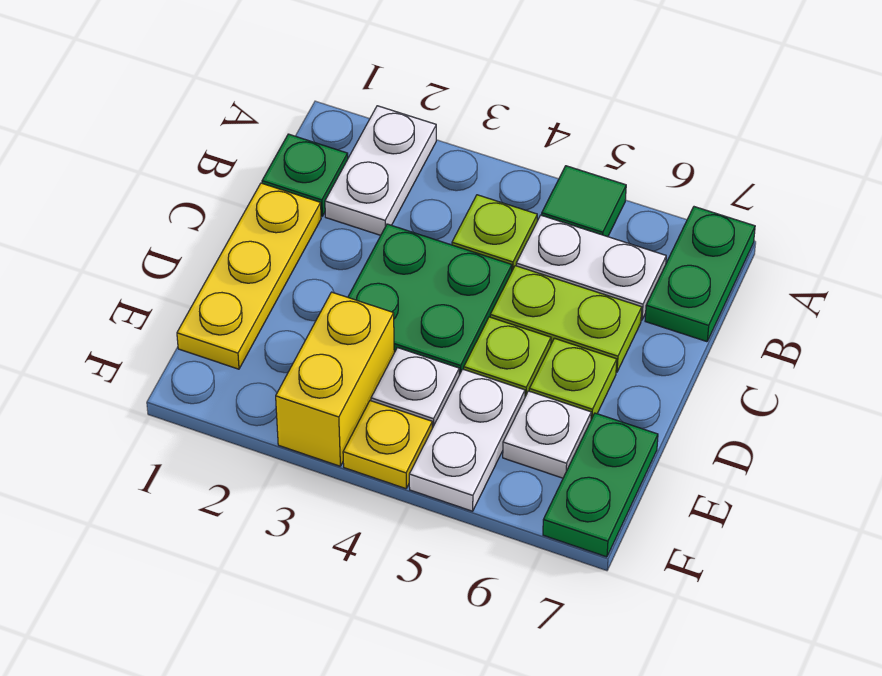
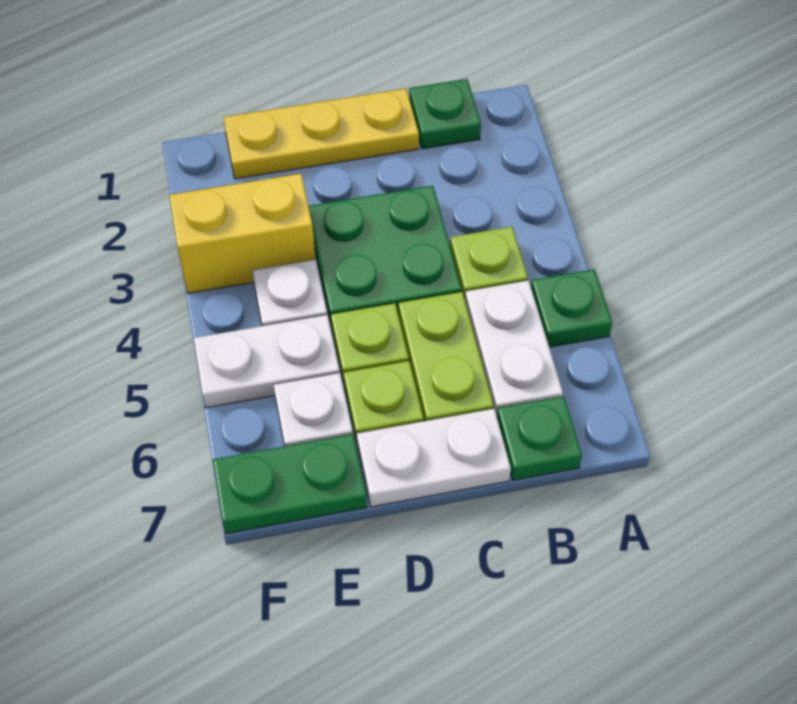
white plate A2:B2 level 1 -> white plate C7:D7 level 1
green tile A5 level 1 -> green plate A5 level 1
green plate A7:B7 level 1 -> green plate B7 level 1
yellow plate F4 level 1 -> none

